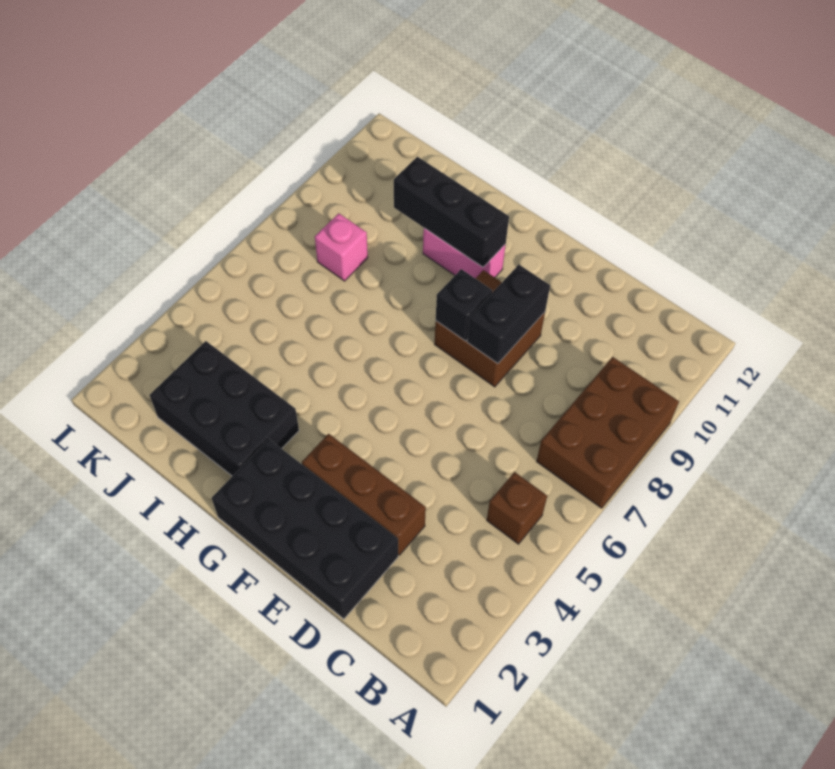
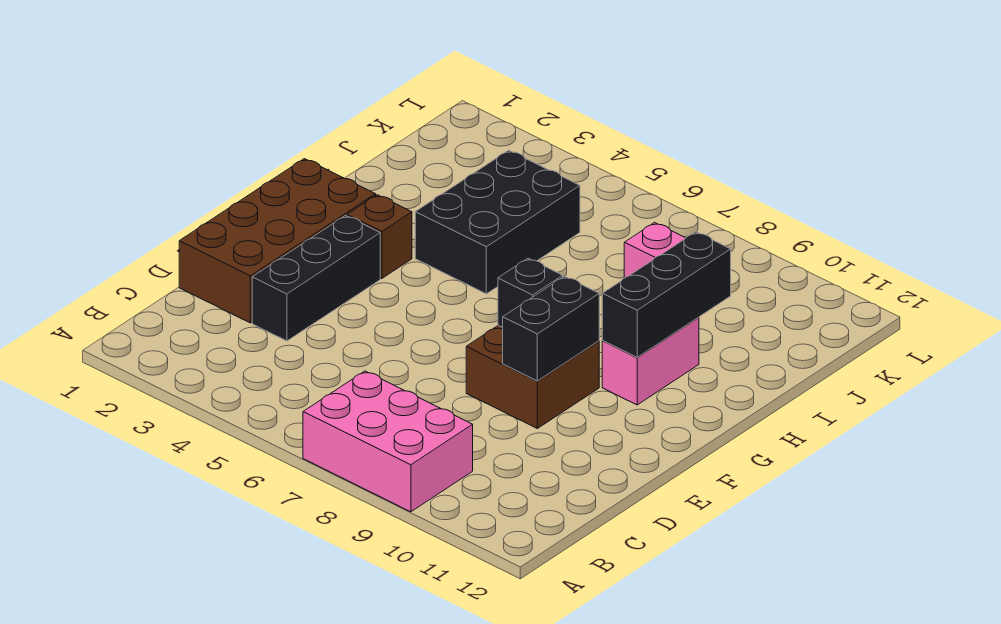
brown brick A7:B9 level 1 -> pink brick A7:B9 level 1
brown brick B5 level 1 -> brown brick G3 level 1
black brick D1:G2 level 1 -> brown brick D1:G2 level 1
brown brick D3:F3 level 1 -> black brick D3:F3 level 1
black brick E8:E9 level 2 -> black brick E9:F9 level 2
black brick H2:J3 level 1 -> black brick H4:J5 level 1

